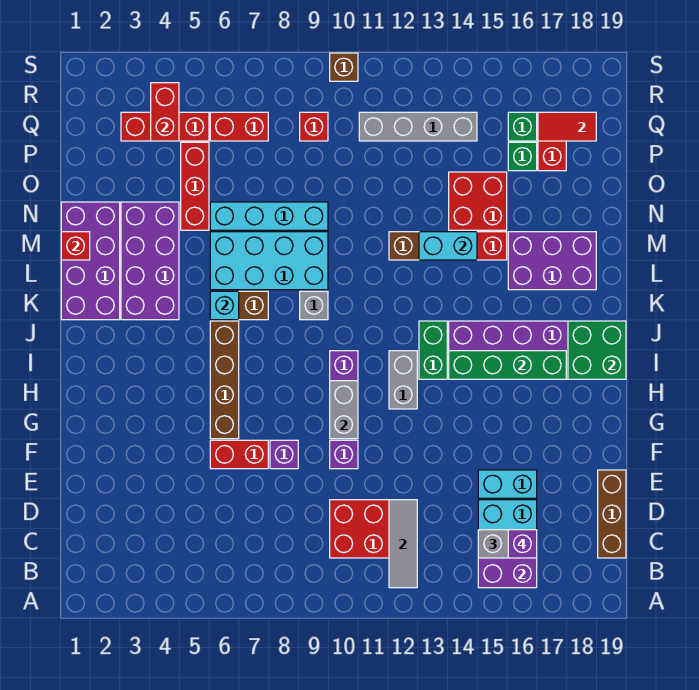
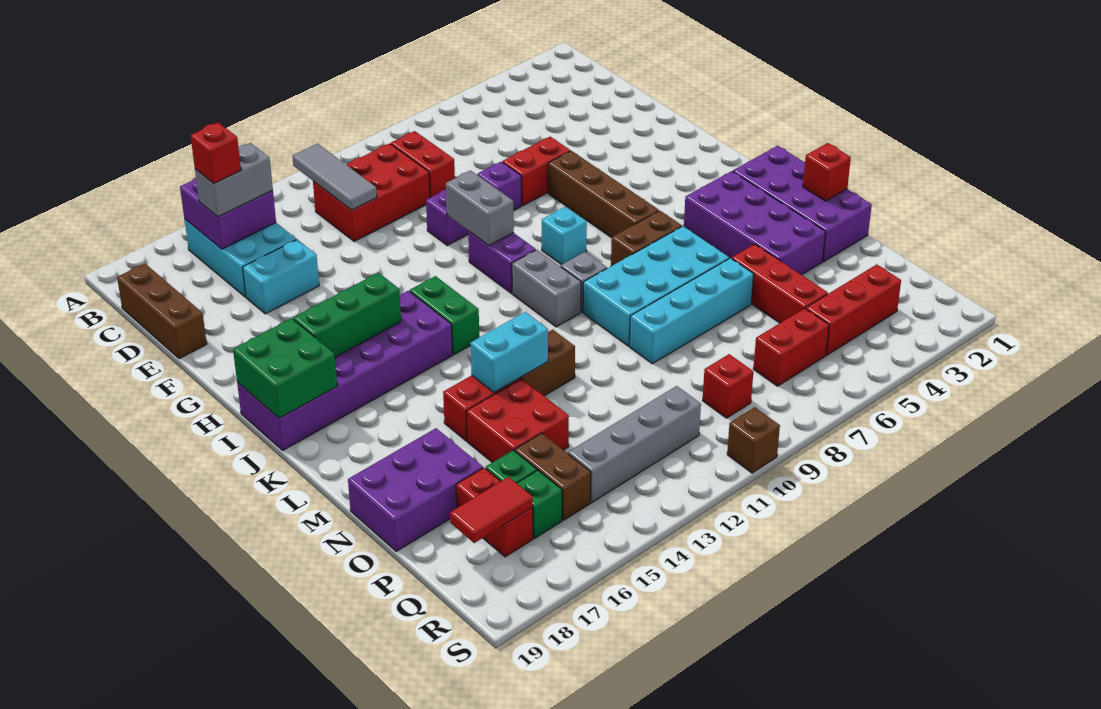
purple brick C16 level 4 -> red brick C16 level 4
grey brick H12:I12 level 1 -> grey brick J10:K10 level 1
green brick I14:I17 level 2 -> green brick I15:I17 level 2
cyan brick K6 level 2 -> cyan brick I8 level 1
purple brick L16:M18 level 1 -> purple brick N17:O19 level 1
none -> brown brick P15:Q15 level 1
red brick Q4:R4 level 2 -> red brick C9:D9 level 1

